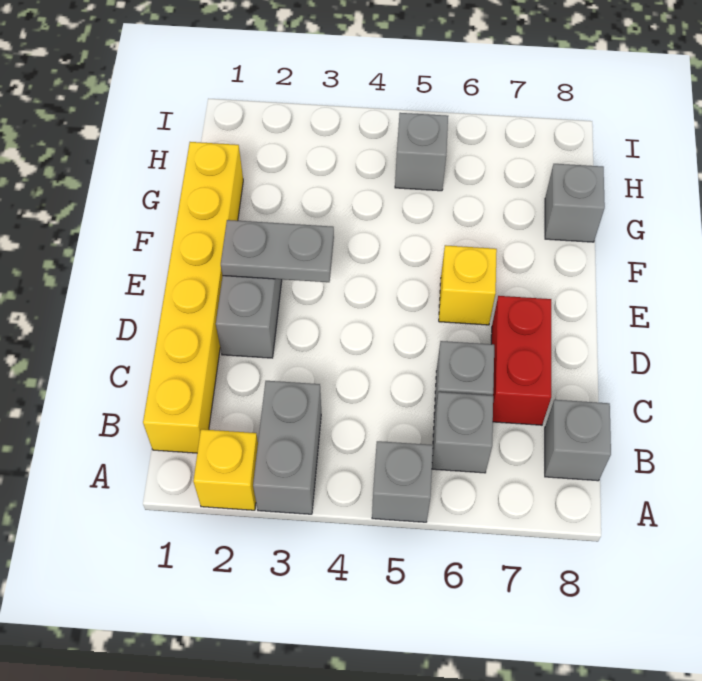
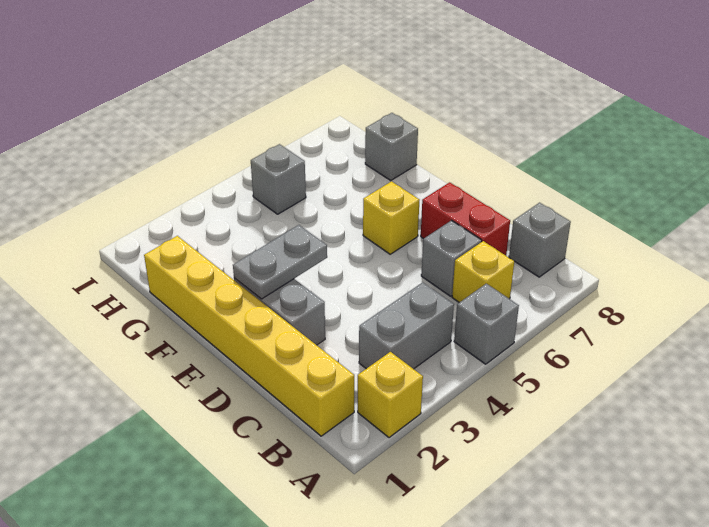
grey brick A3:B3 level 1 -> grey brick B3:B4 level 1
grey brick B6 level 1 -> yellow brick B6 level 1

